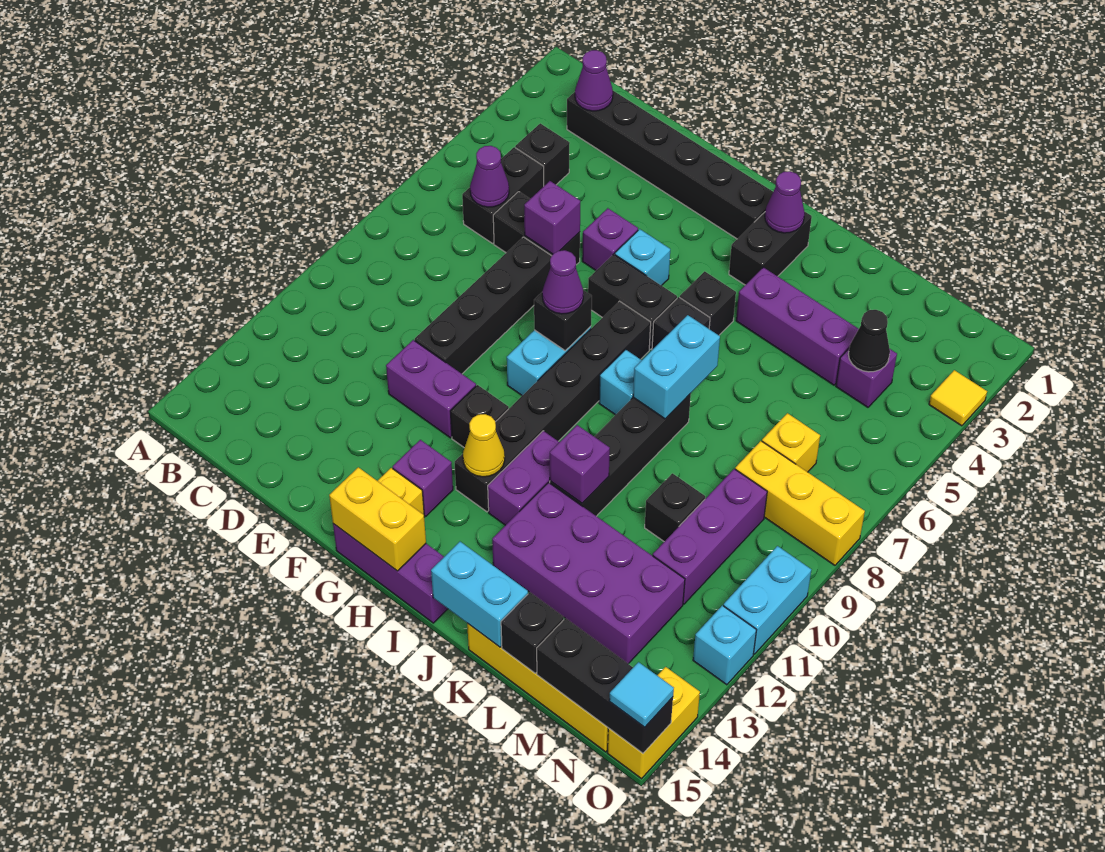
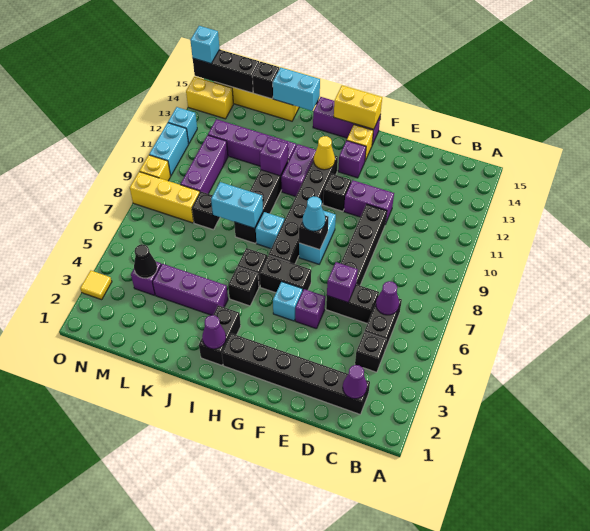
purple cone G8 level 3 -> cyan cone G8 level 3
cyan brick J7:J8 level 2 -> cyan brick J8:K8 level 2
purple brick J12:M13 level 1 -> purple brick J12:M12 level 1
black brick L10 level 1 -> black brick L8 level 1
yellow brick M7 level 1 -> yellow brick O9 level 1
yellow brick O14:O15 level 1 -> yellow brick N14:O14 level 1
cyan tile O15 level 3 -> cyan brick O15 level 3

